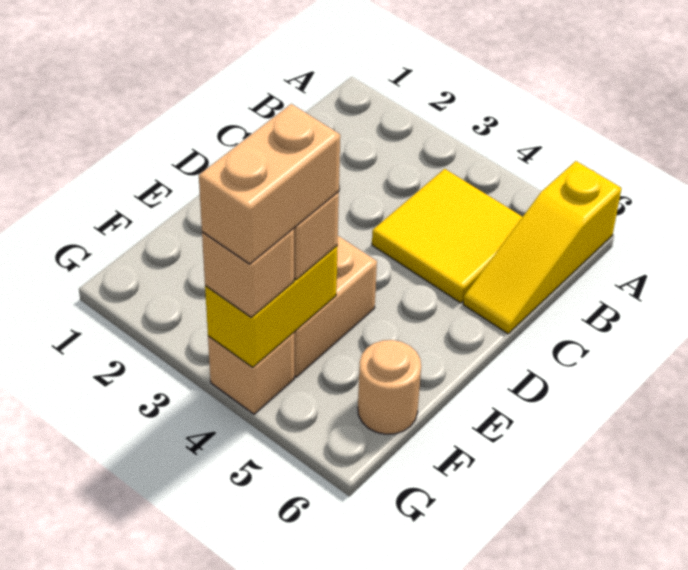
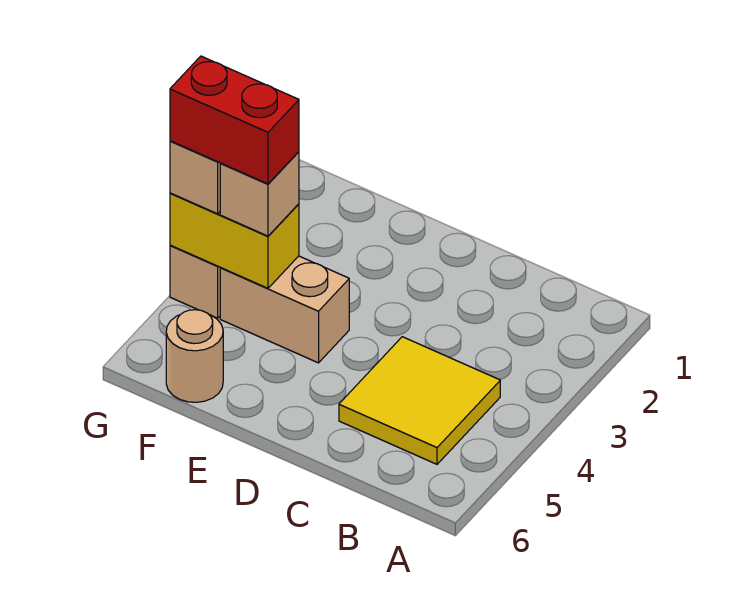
yellow slope A6:C6 level 1 top A -> none
tan brick F4:G4 level 4 -> red brick F4:G4 level 4

